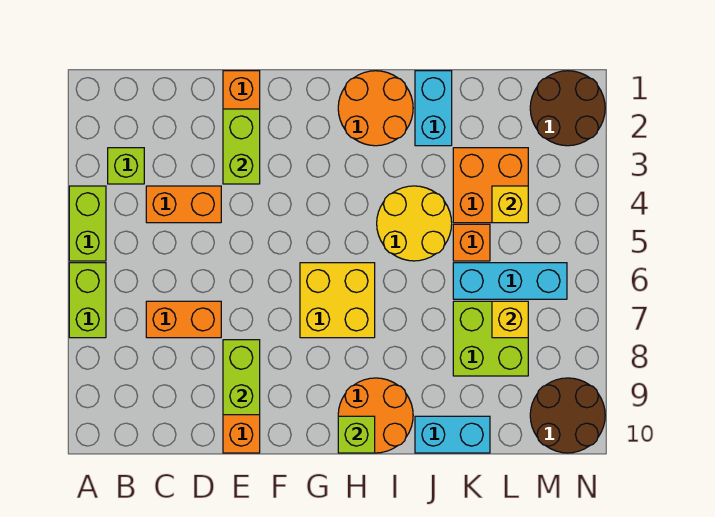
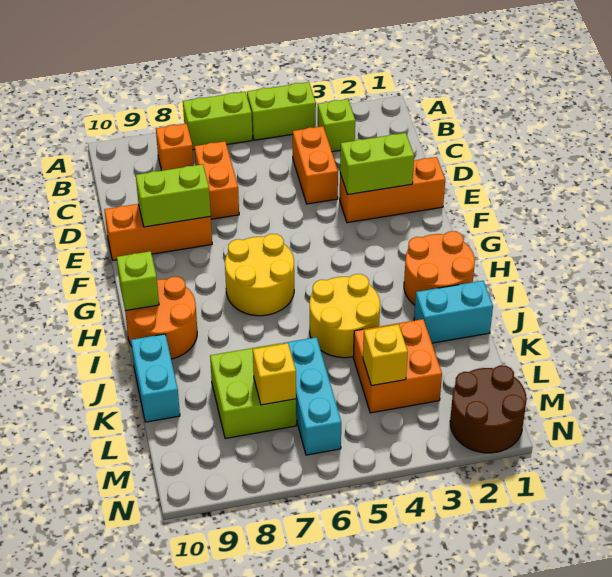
yellow brick G6:H7 level 1 -> yellow round brick G6:H7 level 1
orange brick K5 level 1 -> orange brick B8 level 1
brown round brick M9:N10 level 1 -> none

